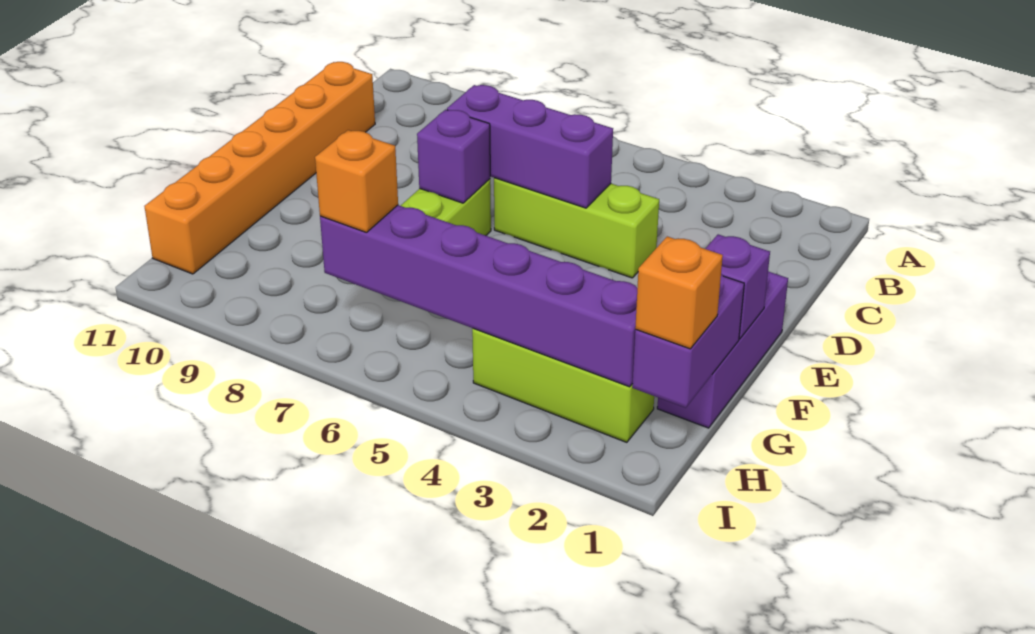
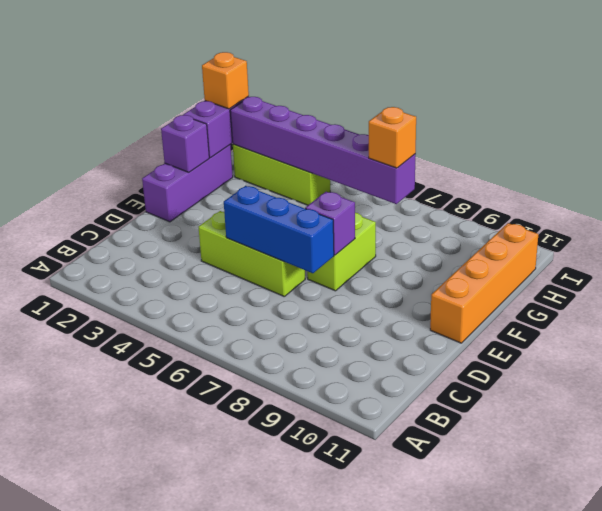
orange brick C11:H11 level 1 -> orange brick E11:H11 level 1
purple brick D5:D7 level 2 -> blue brick D5:D7 level 2

